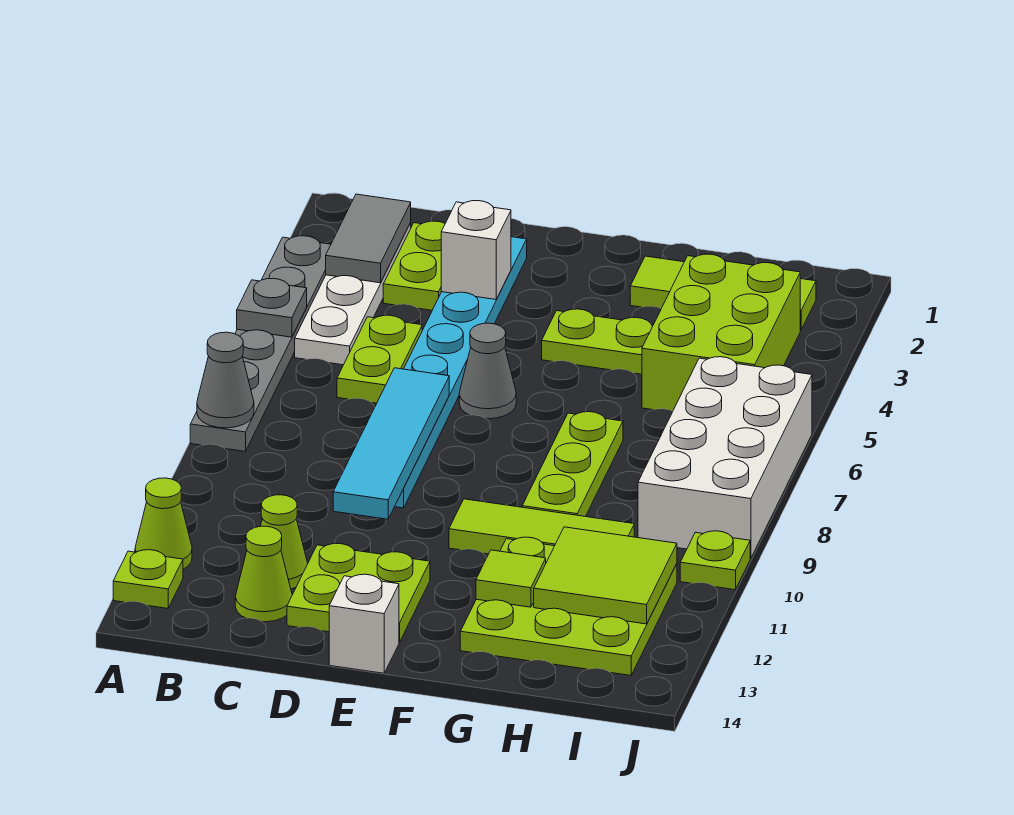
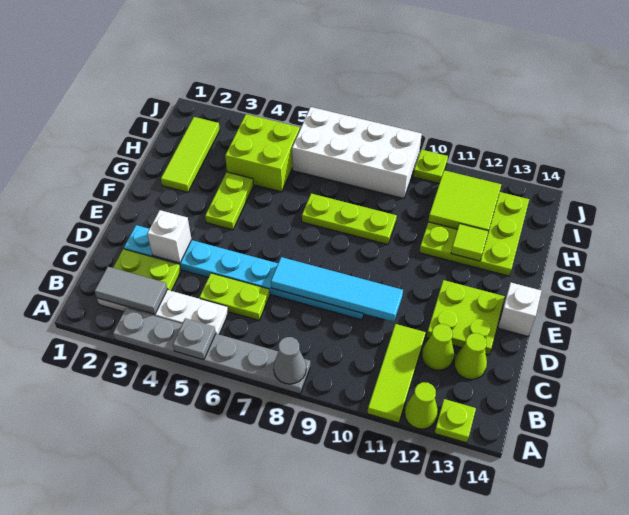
grey cone E6 level 1 -> none
lime tile F10:H10 level 1 -> lime tile A11:C11 level 1
lime brick H3:I5 level 1 -> lime brick H4:I5 level 1

